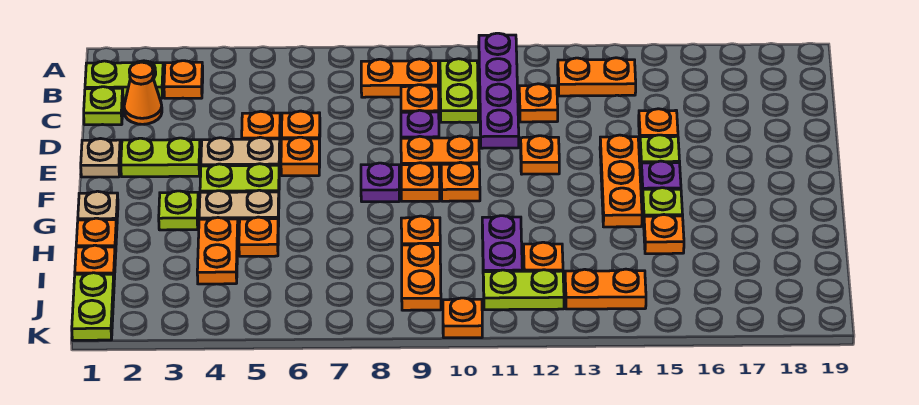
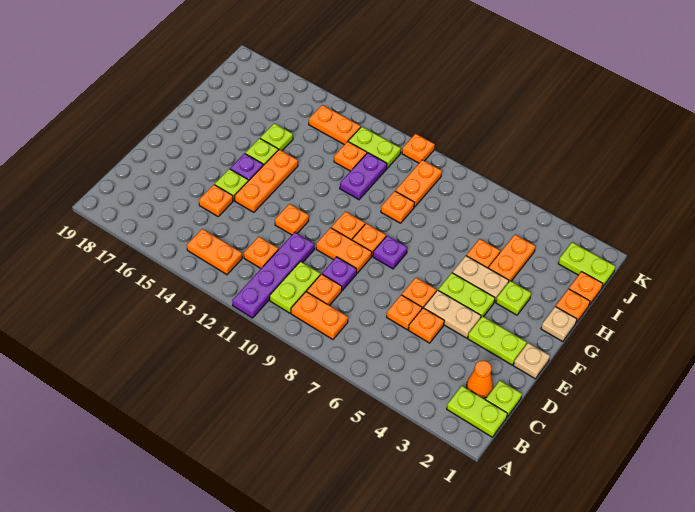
orange plate B3 level 1 -> none
orange plate H15 level 1 -> lime plate H15 level 1
lime plate J1:K1 level 1 -> lime plate J1:J2 level 1

